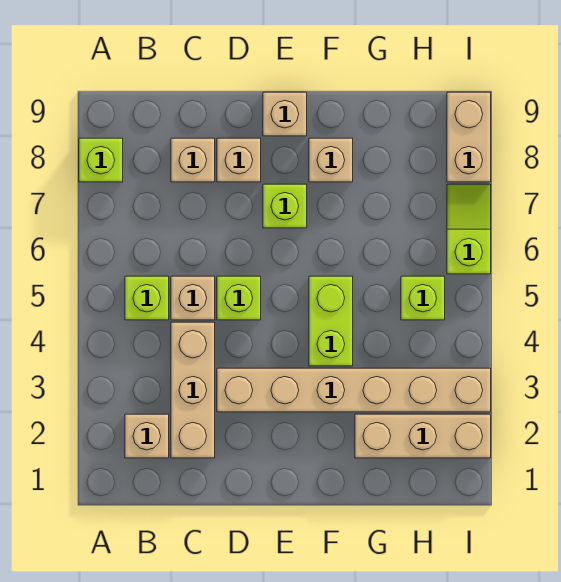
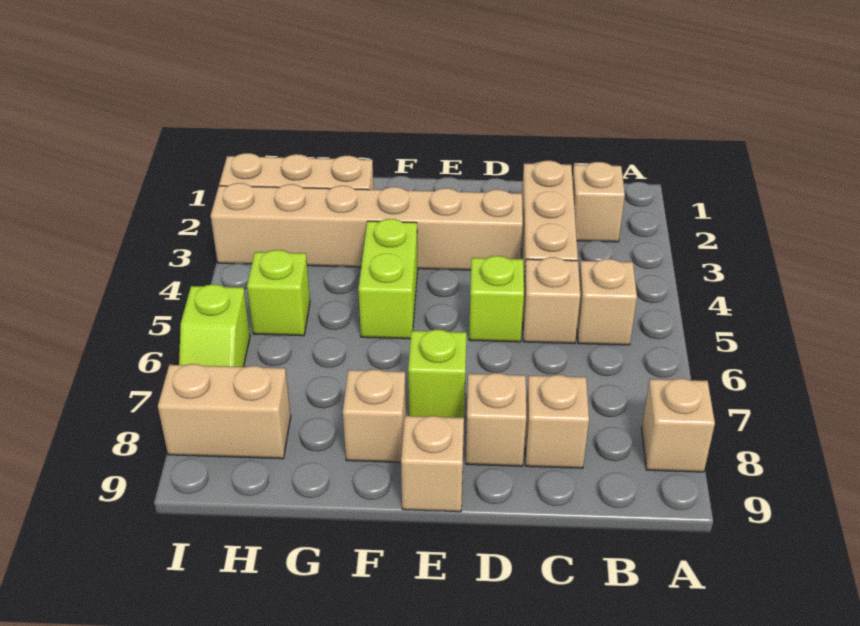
lime brick A8 level 1 -> tan brick A8 level 1
lime brick B5 level 1 -> tan brick B5 level 1
tan brick I8:I9 level 1 -> tan brick H8:I8 level 1

